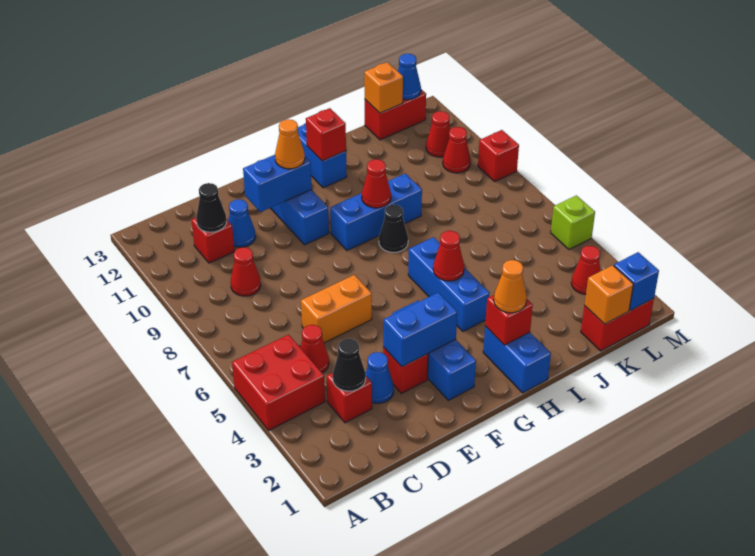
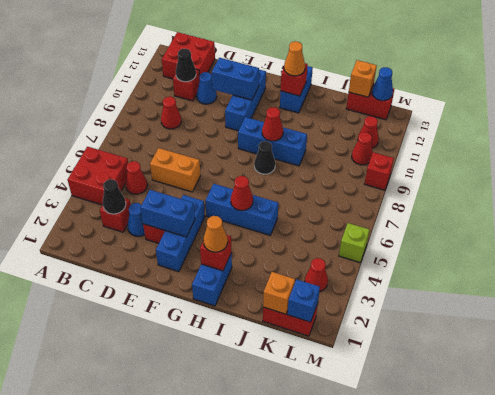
none -> red brick B12:C13 level 1
orange cone F11 level 3 -> orange cone H12 level 3
blue brick H4:H6 level 1 -> blue brick G5:I5 level 1

